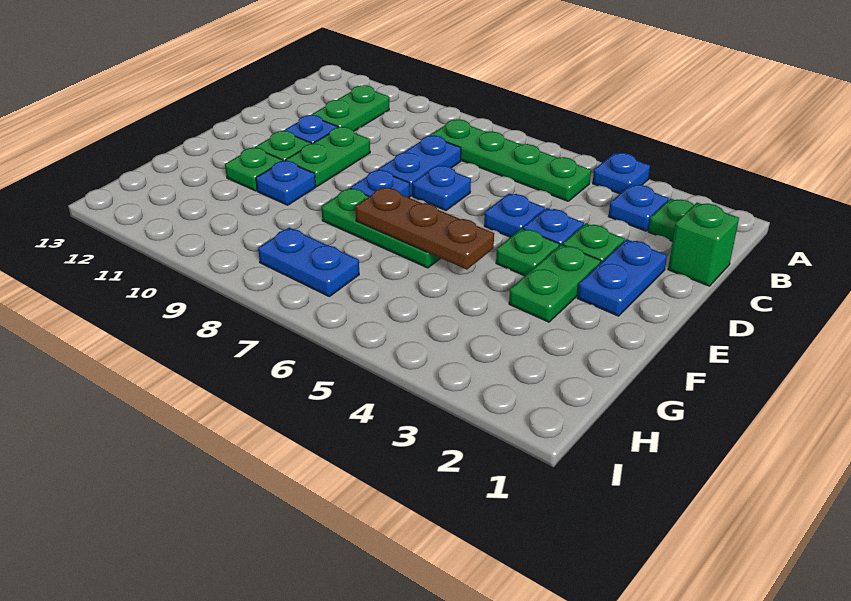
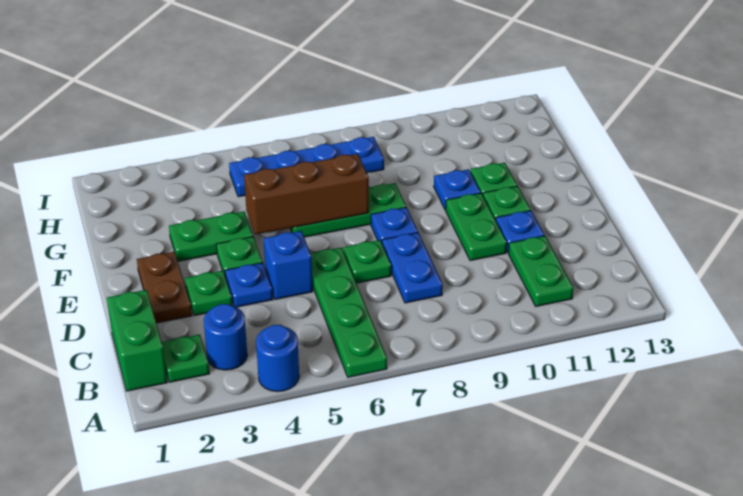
blue plate A4 level 1 -> blue round brick A4 level 1
blue plate B3 level 1 -> blue round brick B3 level 1
green plate B5:B8 level 1 -> green plate A6:D6 level 1
green brick C1 level 1 -> green brick B1:C1 level 1
blue plate D2:E2 level 1 -> brown plate D2:E2 level 1
blue plate D5 level 1 -> blue brick D5 level 1
blue plate D7 level 1 -> green plate D7 level 1
green plate E3:F3 level 1 -> green plate F3:F4 level 1
brown plate F5:F7 level 2 -> brown brick F5:F7 level 2
blue plate H7:H8 level 1 -> blue plate H5:H8 level 1

